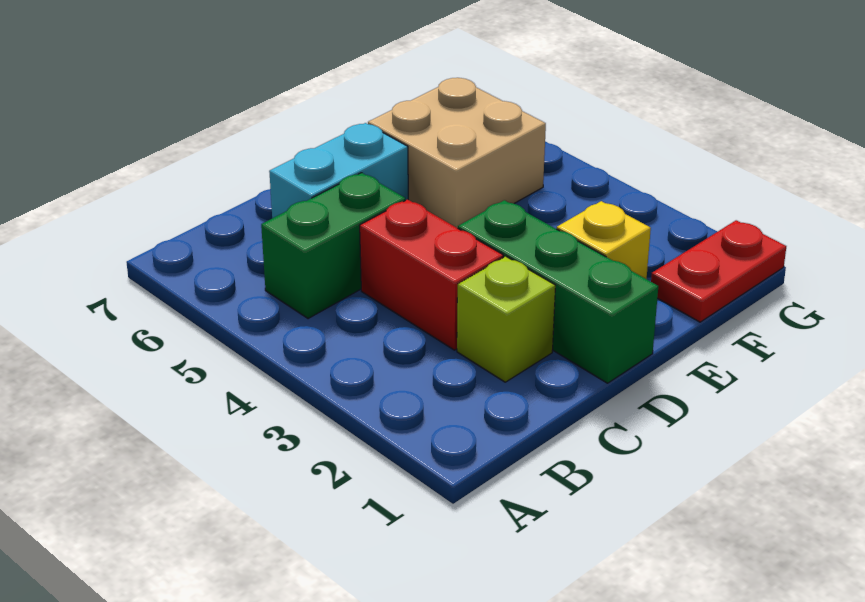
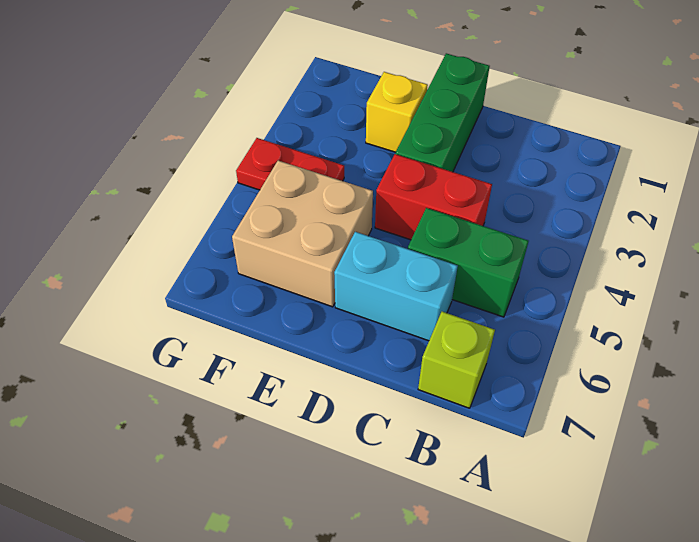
lime brick C2 level 1 -> lime brick B7 level 1
red brick C3:C4 level 1 -> red brick C4:D4 level 1
red plate F1:G1 level 1 -> red plate F4:G4 level 1

